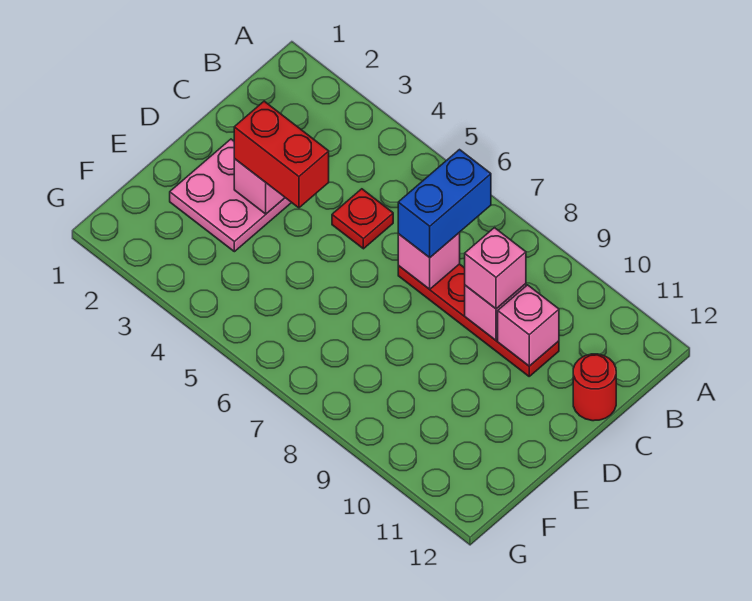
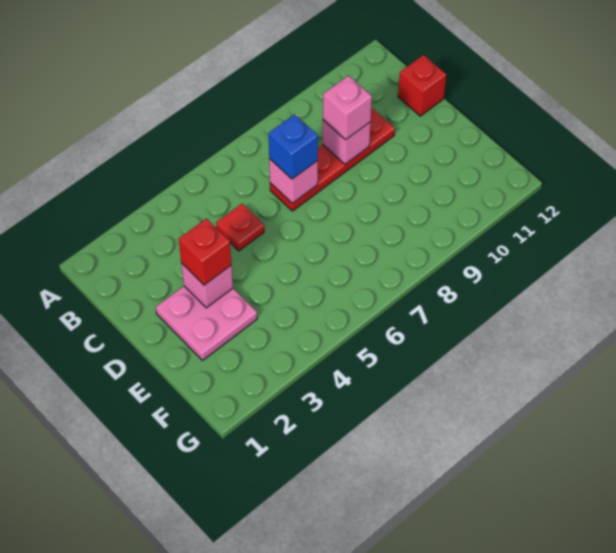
blue brick B7:C7 level 3 -> blue brick C7 level 3
pink brick C10 level 2 -> none
red round brick C12 level 1 -> red brick C12 level 1
red brick D3:D4 level 3 -> red brick D3 level 3

